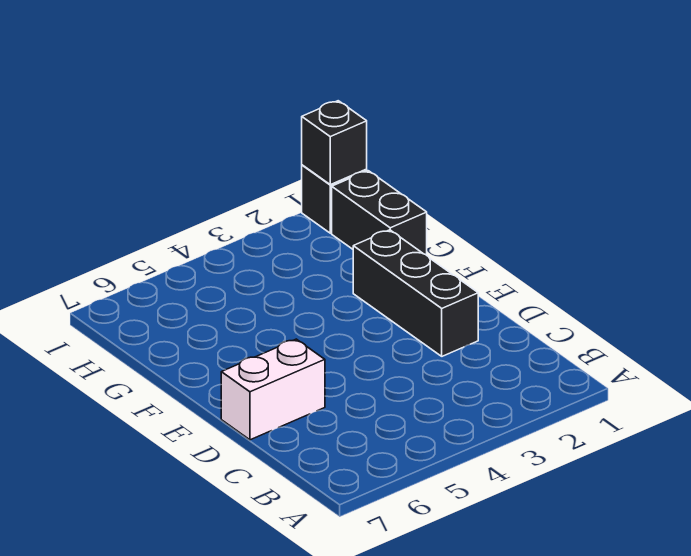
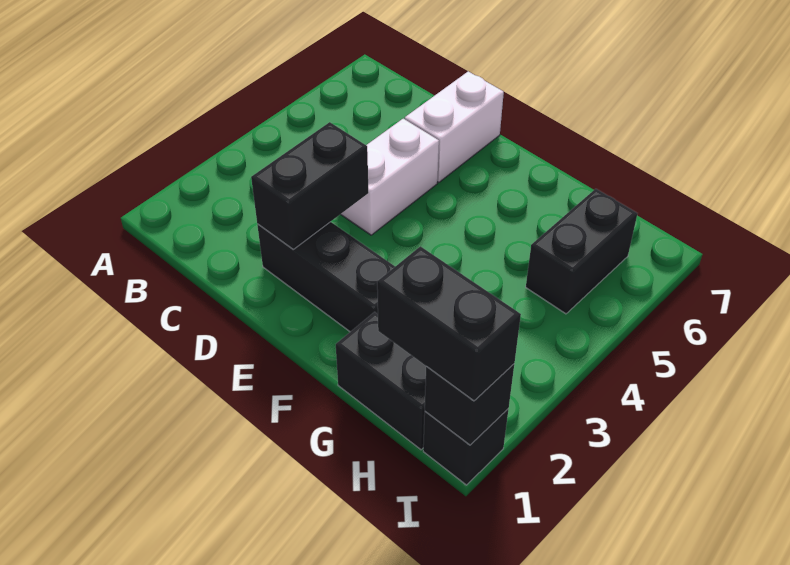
none -> black brick D2:D3 level 2
none -> white brick D4:D5 level 1
none -> black brick H1:I1 level 3
none -> black brick H5:H6 level 1

